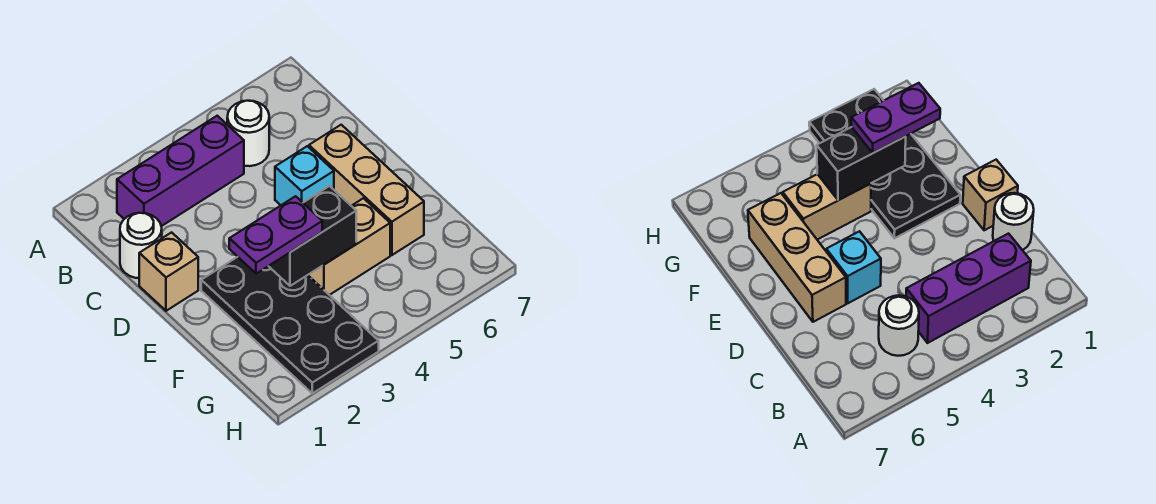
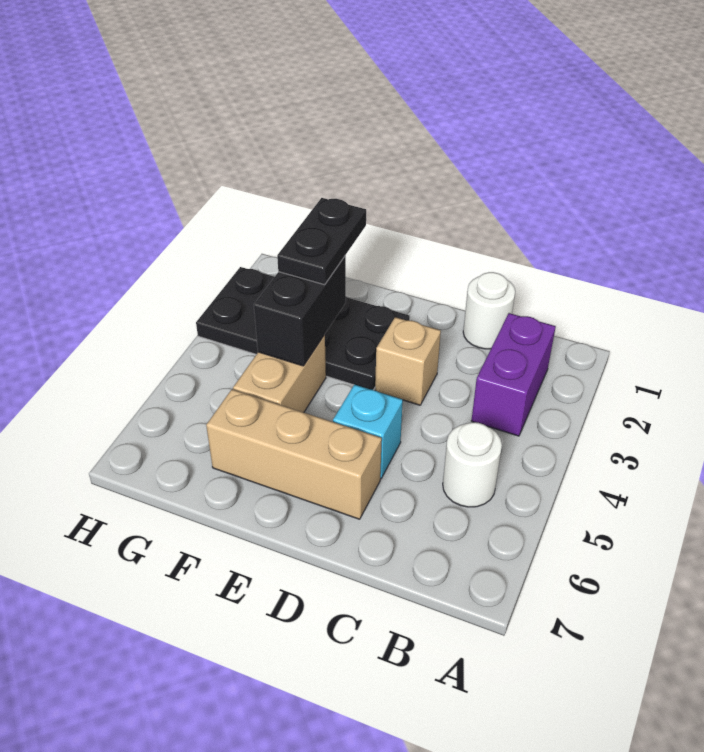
purple brick B2:B4 level 1 -> purple brick B2:B3 level 1
tan brick D1 level 1 -> tan brick D3 level 1
purple plate F2:F3 level 3 -> black plate F2:F3 level 3

